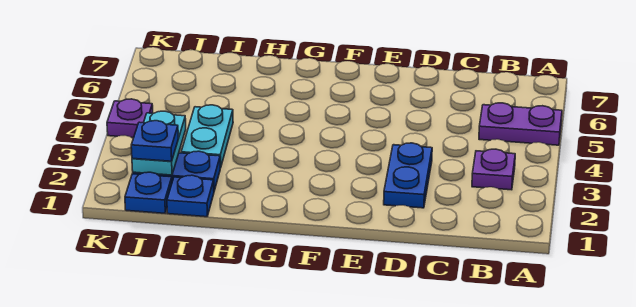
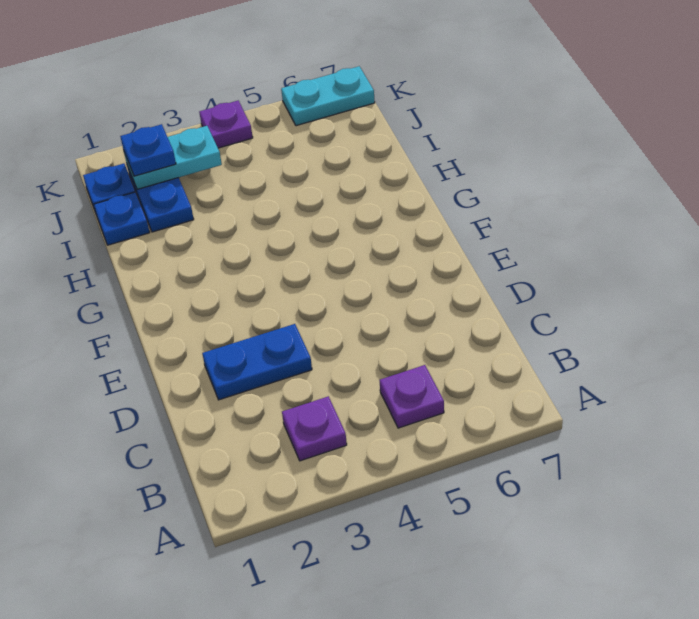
purple plate A5:B5 level 1 -> purple plate B5 level 1
cyan plate I3:I4 level 1 -> cyan plate K6:K7 level 1

